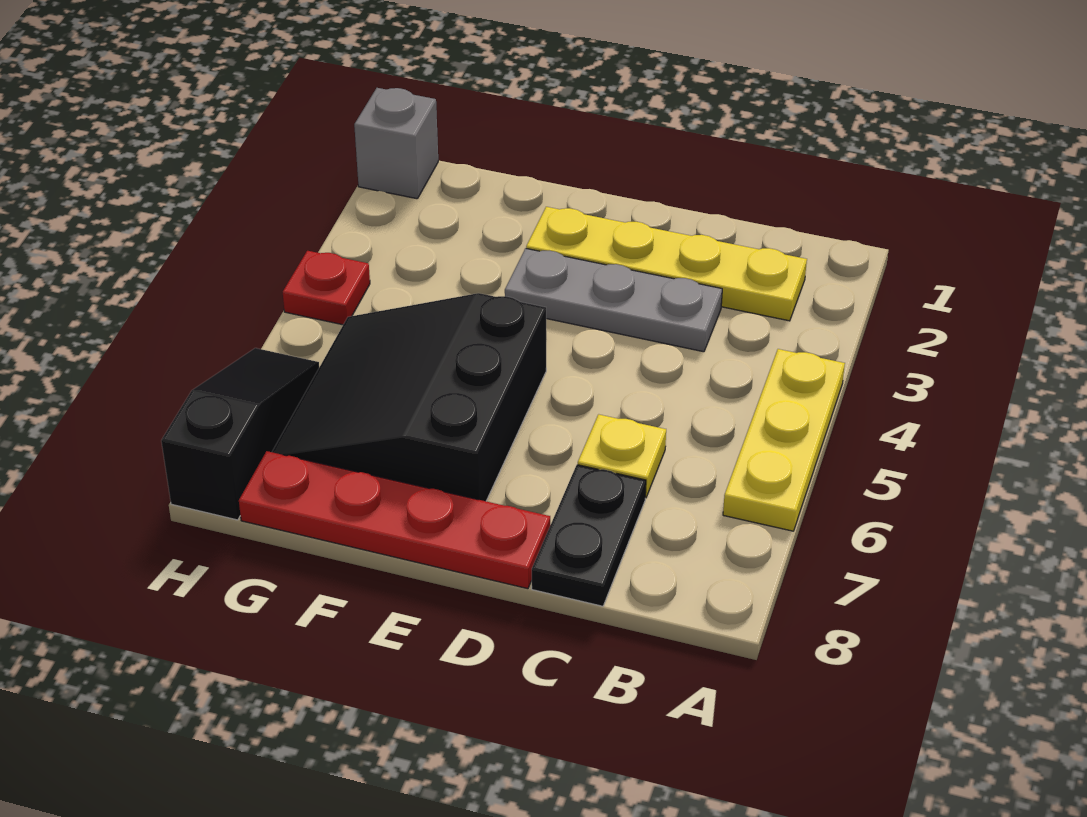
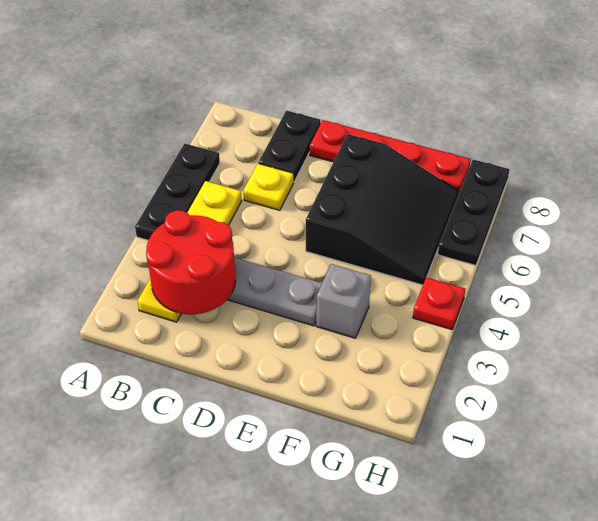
yellow plate A4:A6 level 1 -> black plate A4:A6 level 1
yellow plate B2:E2 level 1 -> yellow plate B2:B5 level 1
none -> red round brick B2:C3 level 2
grey brick H1 level 1 -> grey brick F3 level 1
black slope H6:H8 level 1 top 8 -> black plate H6:H8 level 1

